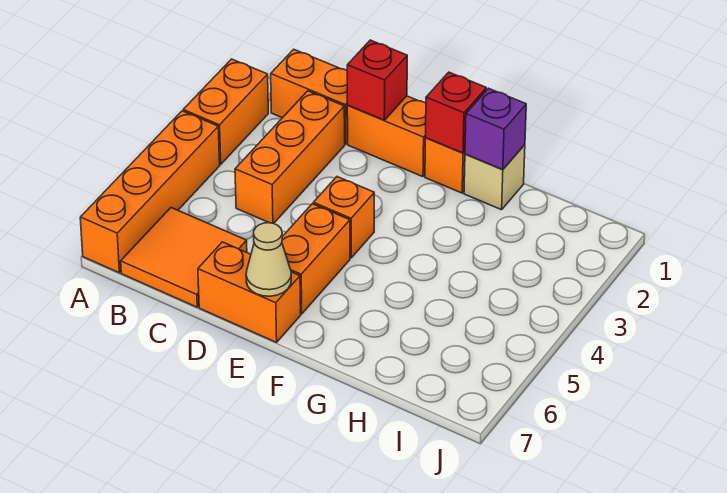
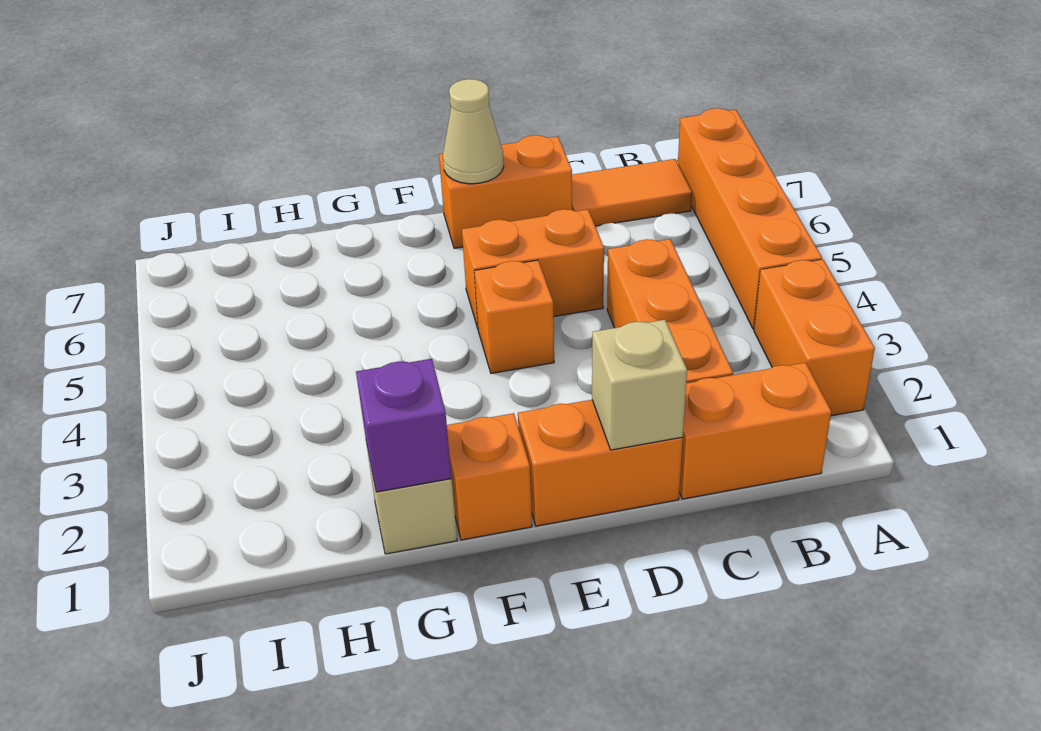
orange tile B6:C7 level 1 -> orange tile B7:C7 level 1
red brick D1 level 2 -> tan brick D1 level 2
orange brick E5:E6 level 1 -> orange brick D5:E5 level 1
red brick F1 level 2 -> none

